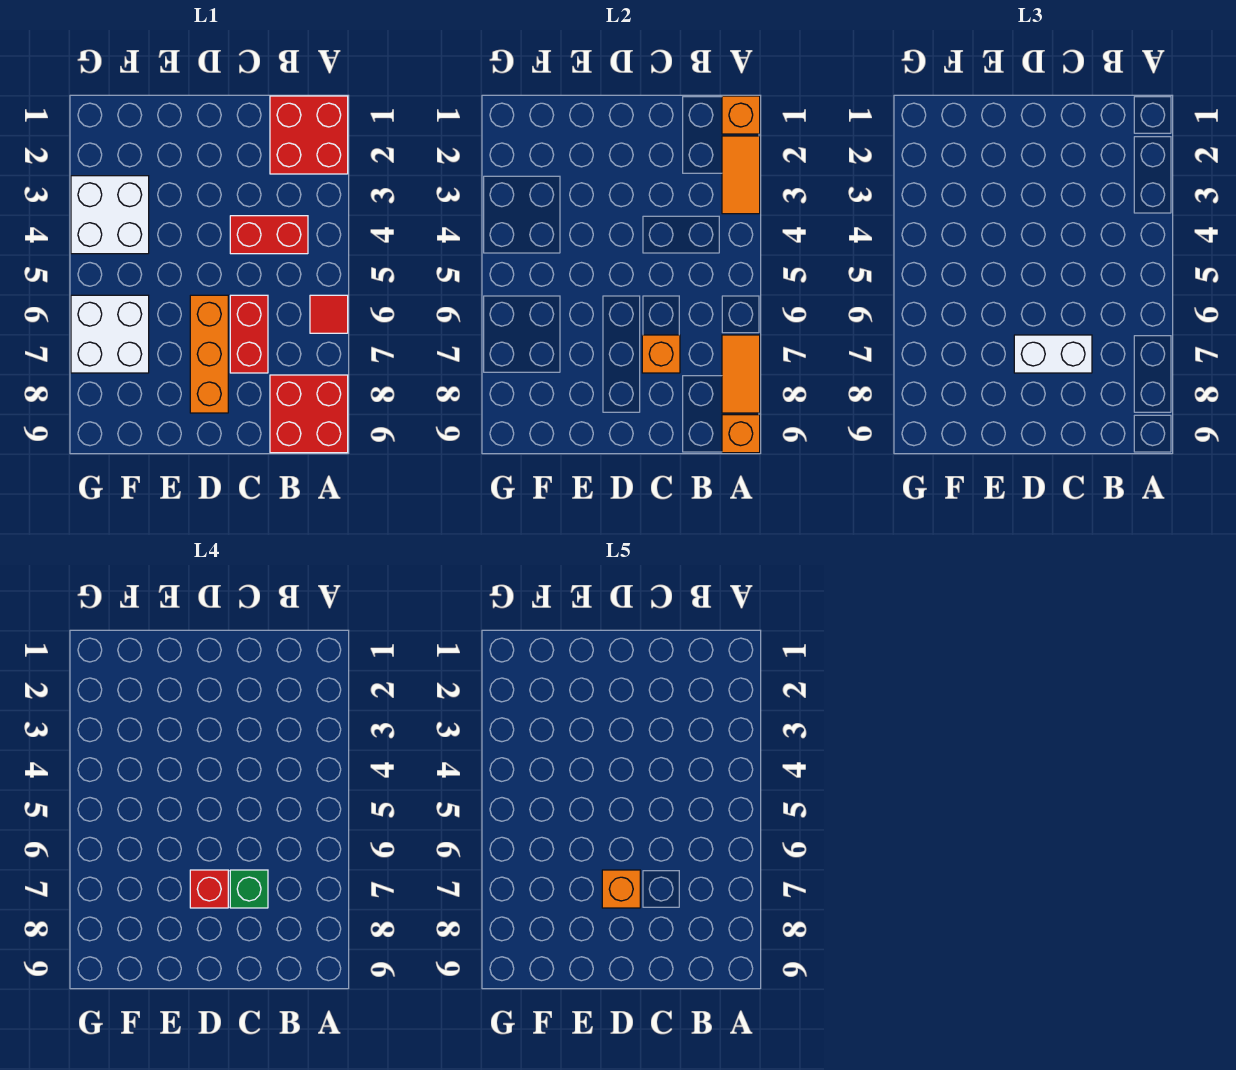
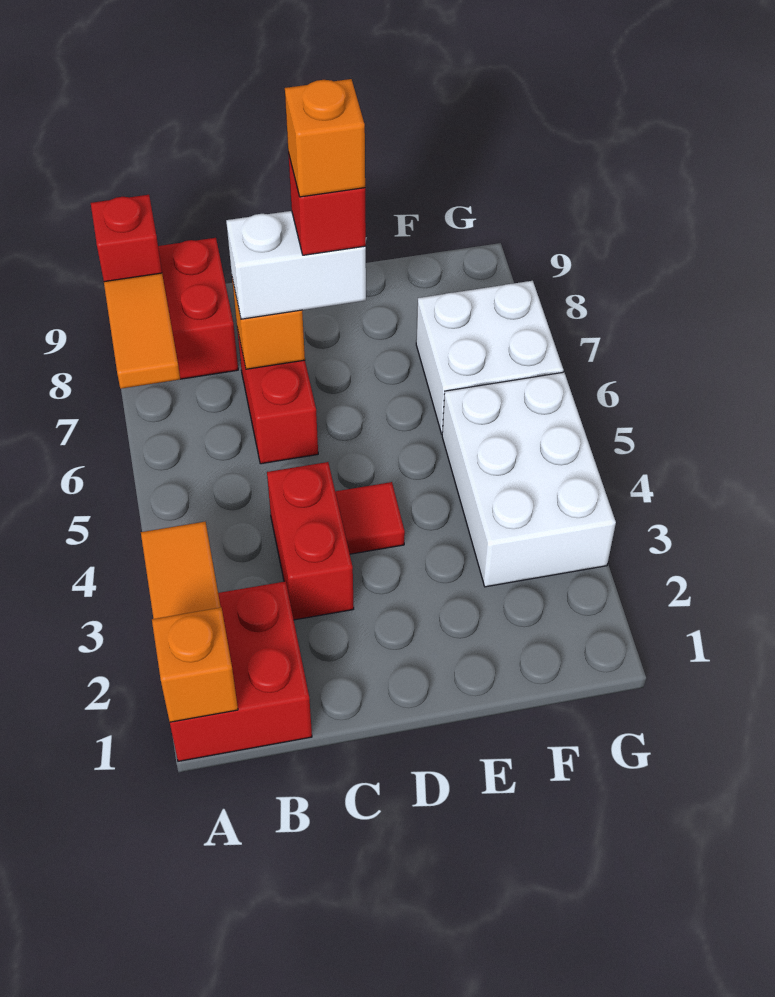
red tile A6 level 1 -> red tile D4 level 1
orange brick A9 level 2 -> red brick A9 level 2
red brick B4:C4 level 1 -> red brick C3:C4 level 1
green brick C7 level 4 -> none
orange brick D6:D8 level 1 -> none
white brick F3:G4 level 1 -> white brick F3:G5 level 1

